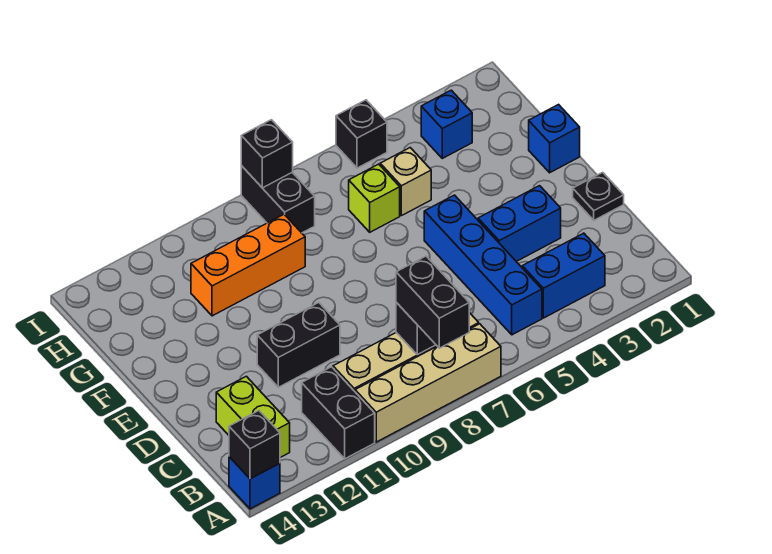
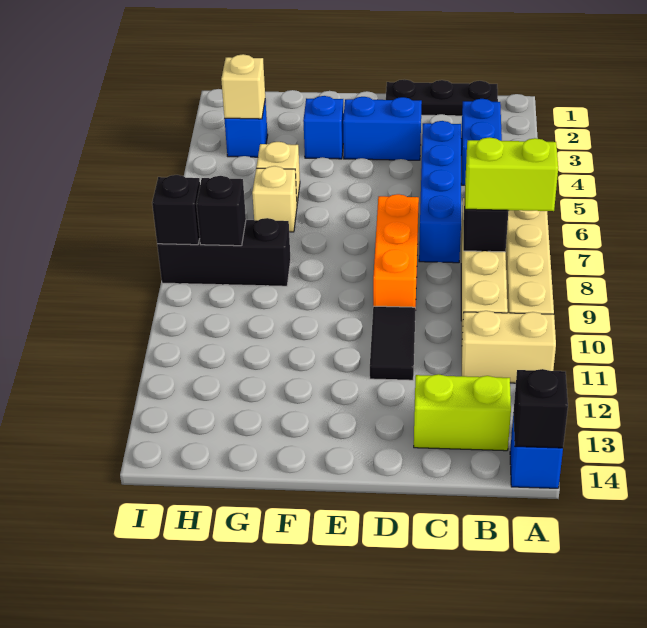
black brick A8:B8 level 3 -> lime brick A8:B8 level 3
black brick A11:B11 level 1 -> tan brick A11:B11 level 1
blue brick B5:E5 level 1 -> blue brick C4:C7 level 1
black plate D1 level 1 -> black plate B1:D1 level 1
blue brick D3:D4 level 1 -> blue brick D3:E3 level 1
black brick D10:D11 level 1 -> black tile D10:D11 level 1
blue brick F1 level 1 -> blue brick F3 level 1
lime brick G6 level 1 -> tan brick G6 level 1
orange brick G9:G11 level 1 -> orange brick D7:D9 level 1
none -> tan brick H3 level 2
black brick H8:I8 level 1 -> black brick G8:I8 level 1
black brick I5 level 1 -> black brick H8 level 2

